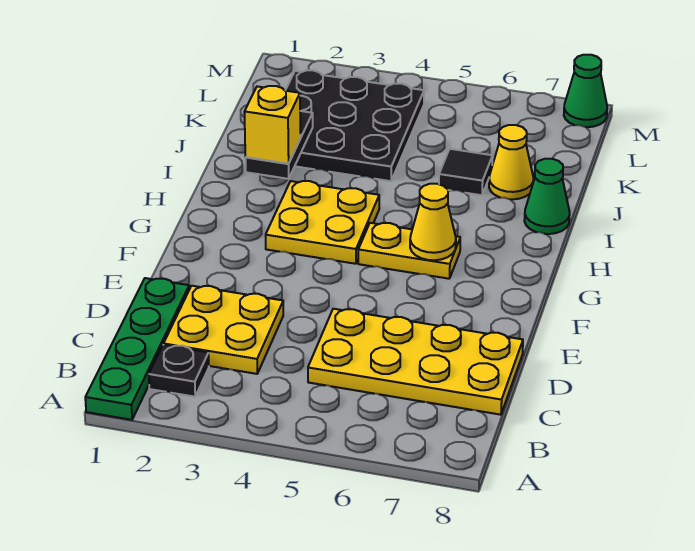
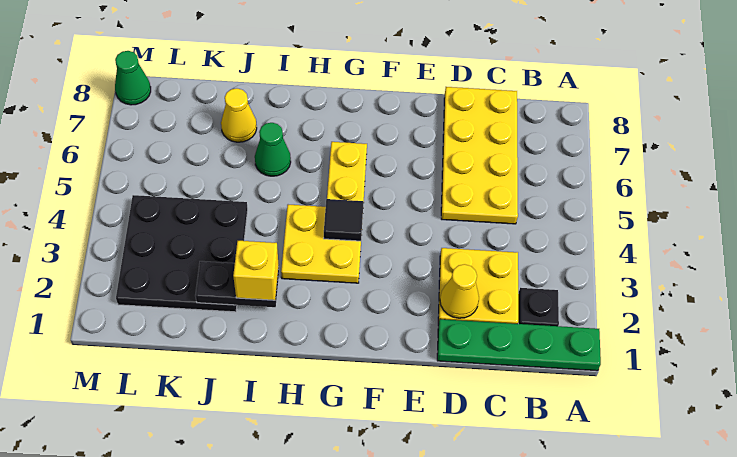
yellow cone G6 level 2 -> yellow cone D2 level 2
green cone I8 level 1 -> green cone I6 level 1
black tile J6 level 1 -> black tile G4 level 2

